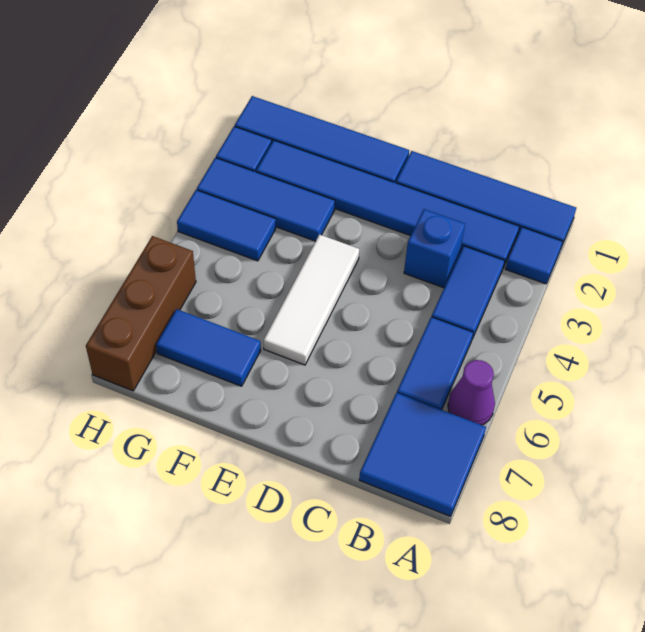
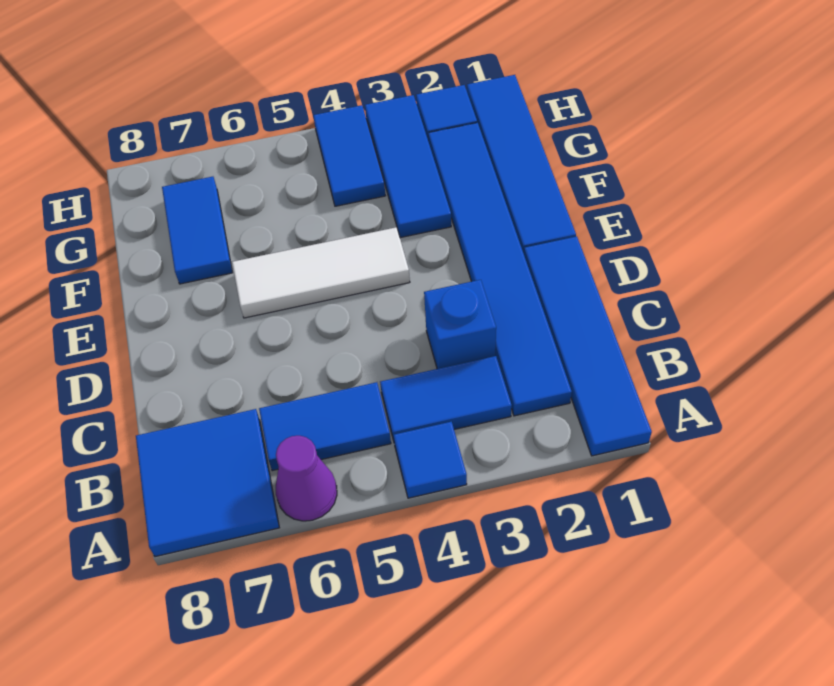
blue tile A2 level 1 -> blue tile A4 level 1
brown brick H6:H8 level 1 -> none

